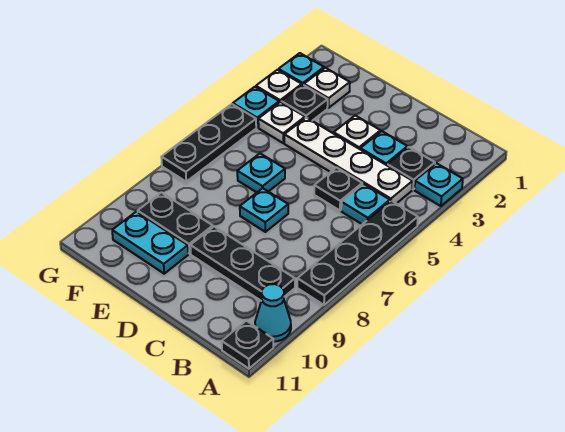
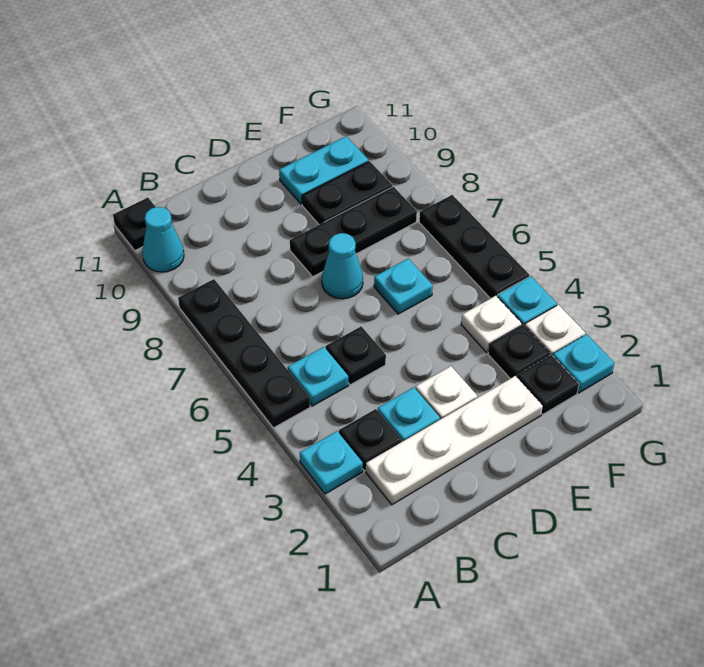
white plate B4:E4 level 1 -> white plate B2:E2 level 1
black plate B9:D9 level 1 -> black plate D8:F8 level 1
cyan plate D7 level 1 -> cyan cone D7 level 1
white plate F2 level 1 -> black plate F2 level 1

